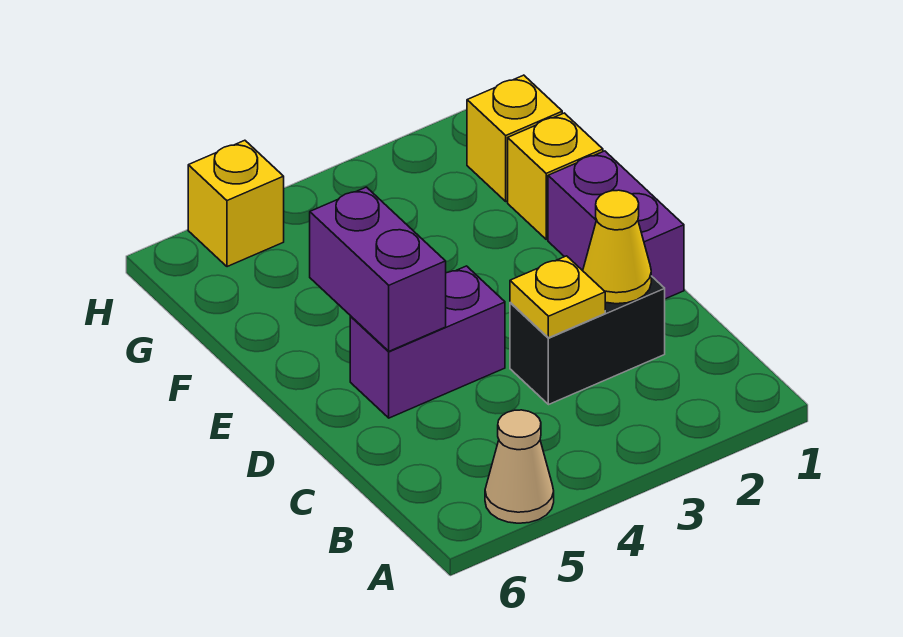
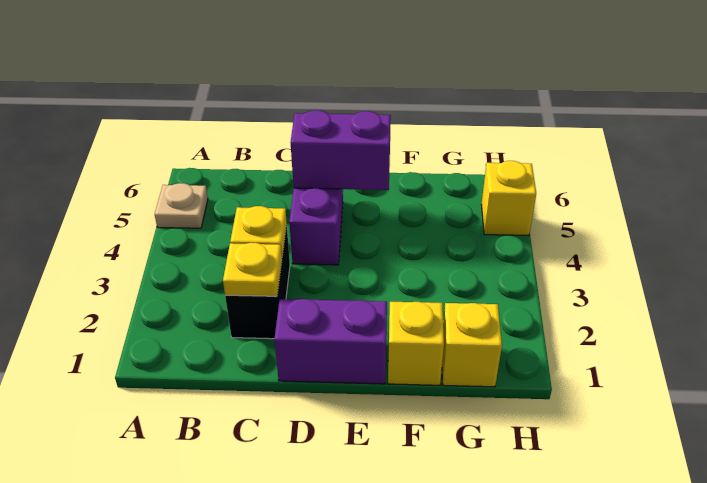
tan cone A5 level 1 -> tan plate A5 level 1
yellow cone C2 level 2 -> yellow plate C2 level 2

